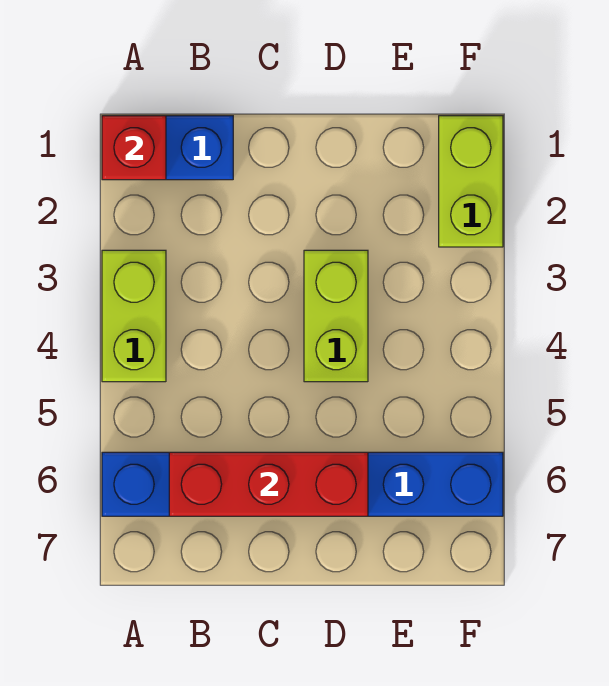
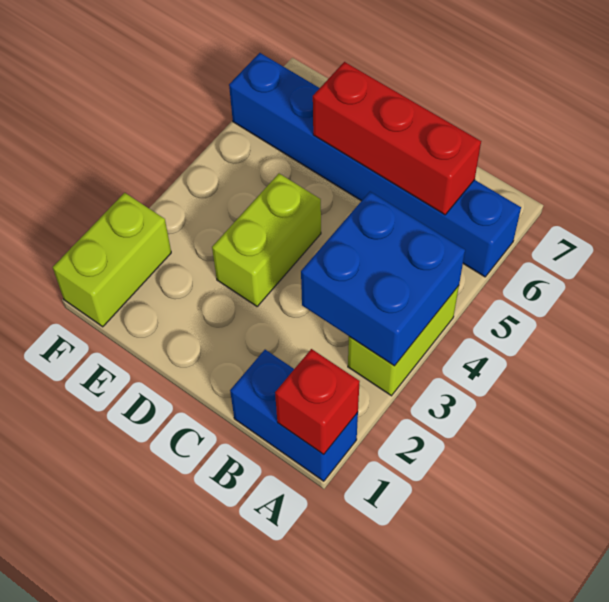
none -> blue brick A3:B4 level 2

